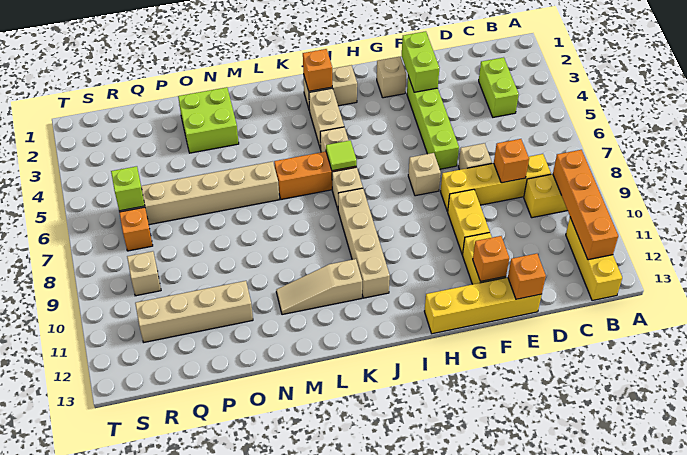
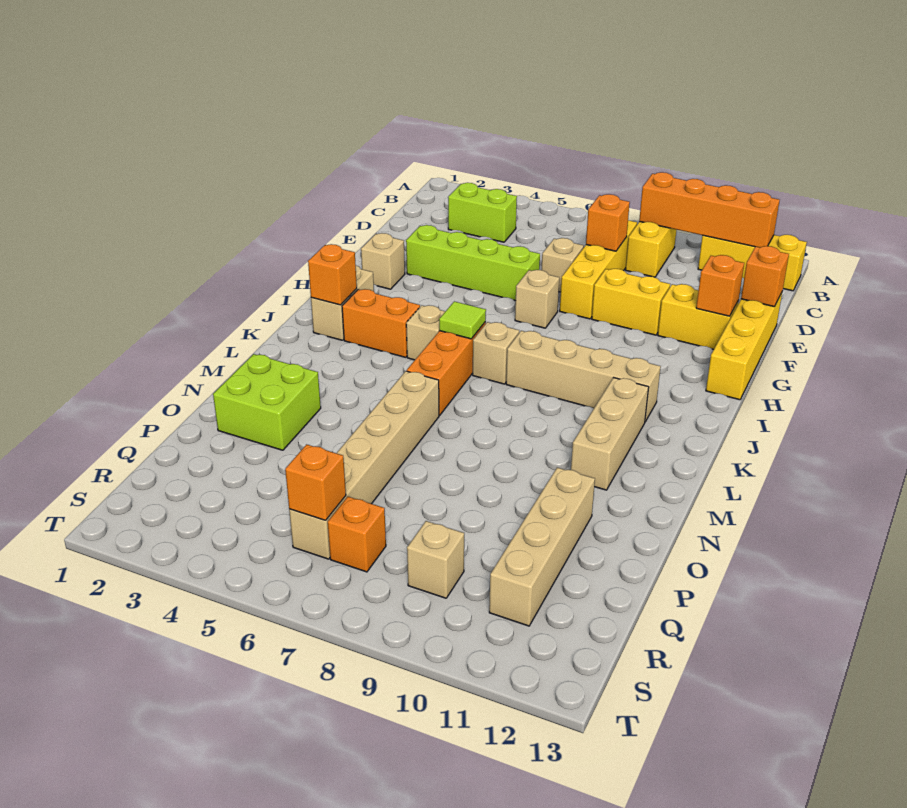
lime brick F2:F3 level 2 -> none
tan brick J3:J4 level 1 -> orange brick J3:J4 level 1
tan slope K11:M11 level 1 top K -> tan brick K11:M11 level 1
lime brick R6 level 2 -> orange brick R6 level 2

